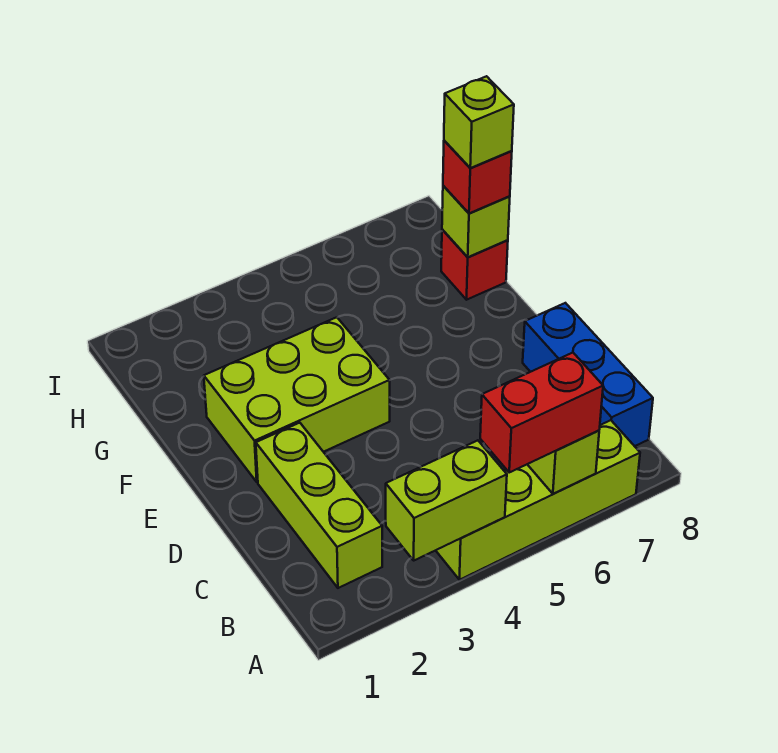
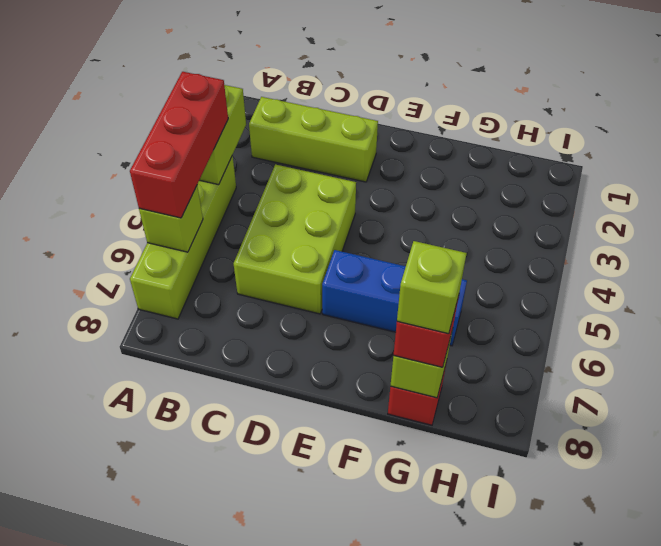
red brick A5:A6 level 3 -> red brick A4:A6 level 3
blue brick B8:D8 level 1 -> blue brick E6:G6 level 1
lime brick E2:F4 level 1 -> lime brick C4:D6 level 1

